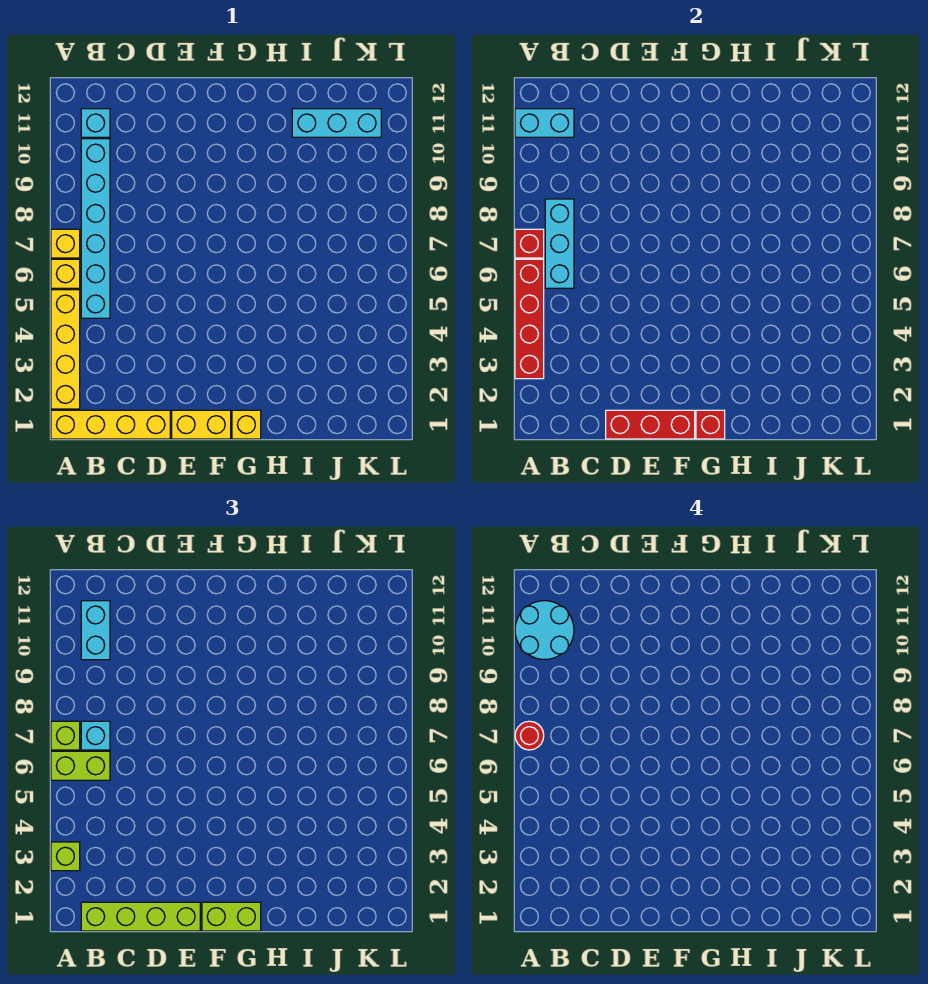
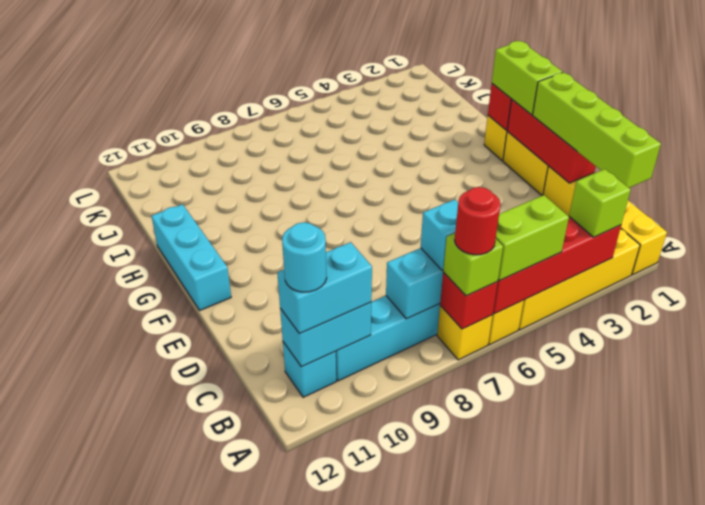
lime brick A6:B6 level 3 -> lime brick A5:A6 level 3
cyan round brick A10:B11 level 4 -> cyan round brick B11 level 4
cyan brick A11:B11 level 2 -> cyan brick B10:B11 level 2
cyan brick I11:K11 level 1 -> cyan brick F12:H12 level 1

